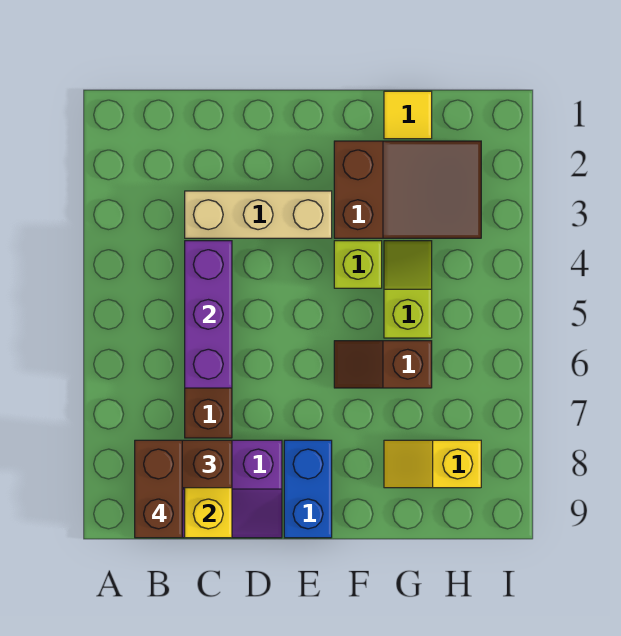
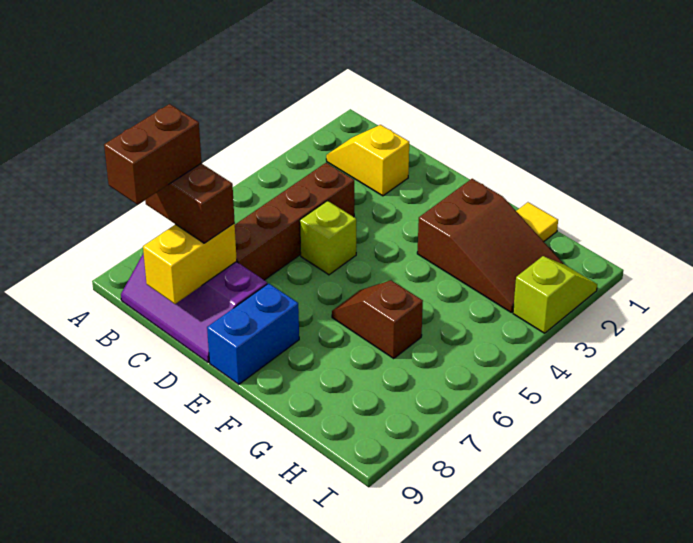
tan brick C3:E3 level 1 -> none
purple brick C4:C6 level 2 -> none
lime brick F4 level 1 -> lime brick D5 level 1
lime slope G4:G5 level 1 top 5 -> lime slope I2:I3 level 1 top 3
yellow slope G8:H8 level 1 top H -> yellow slope B2:C2 level 1 top C

